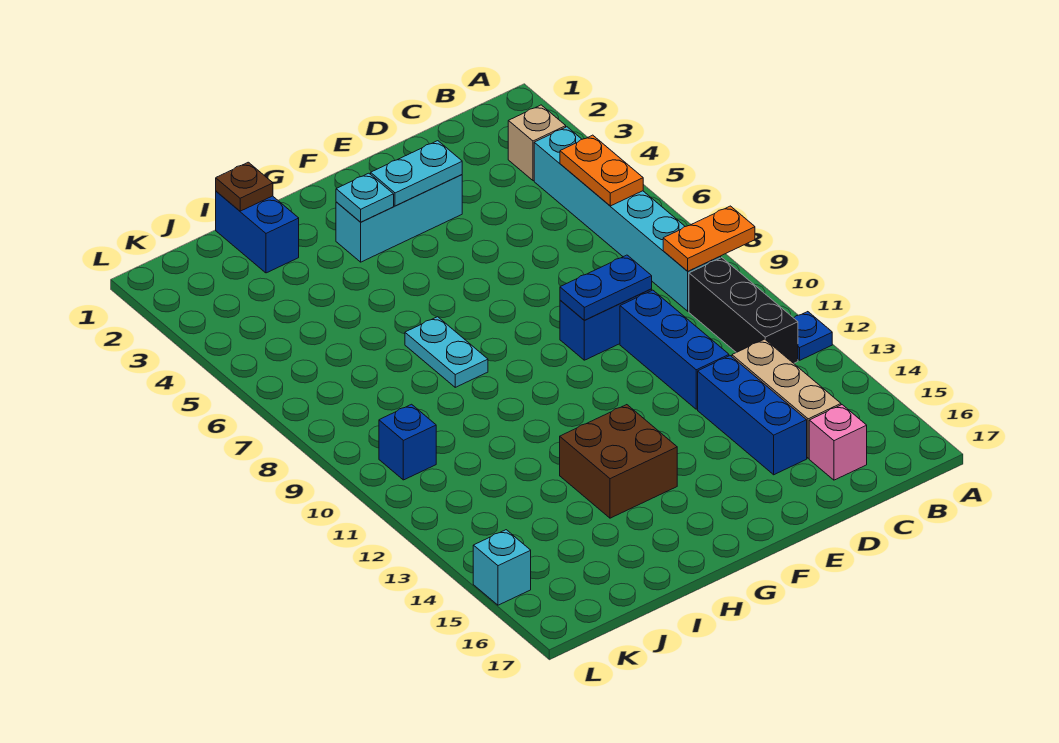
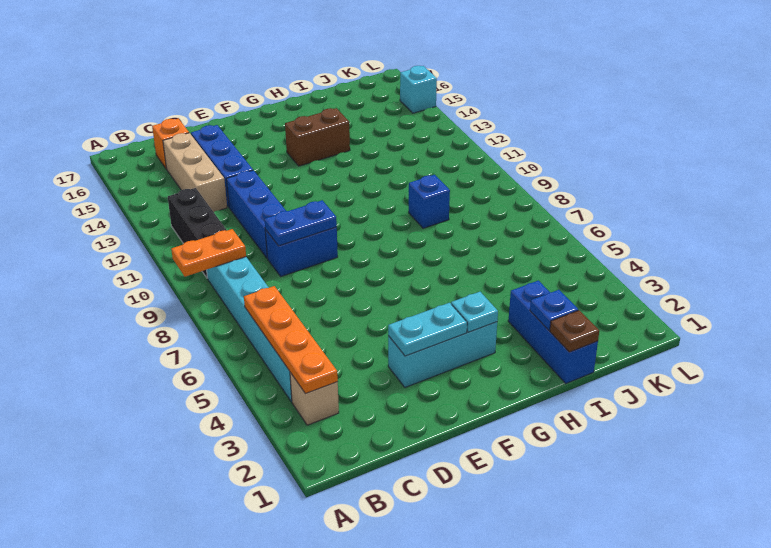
blue plate A12 level 1 -> blue plate I2 level 2
orange plate B5:B6 level 2 -> orange plate B3:B6 level 2
pink brick C16 level 1 -> orange brick C16 level 1
brown brick G13:H14 level 1 -> brown brick G14:H14 level 1
cyan plate H7:H8 level 1 -> none
blue brick I1:I2 level 1 -> blue brick I1:I3 level 1
blue brick K10 level 1 -> blue brick I9 level 1

